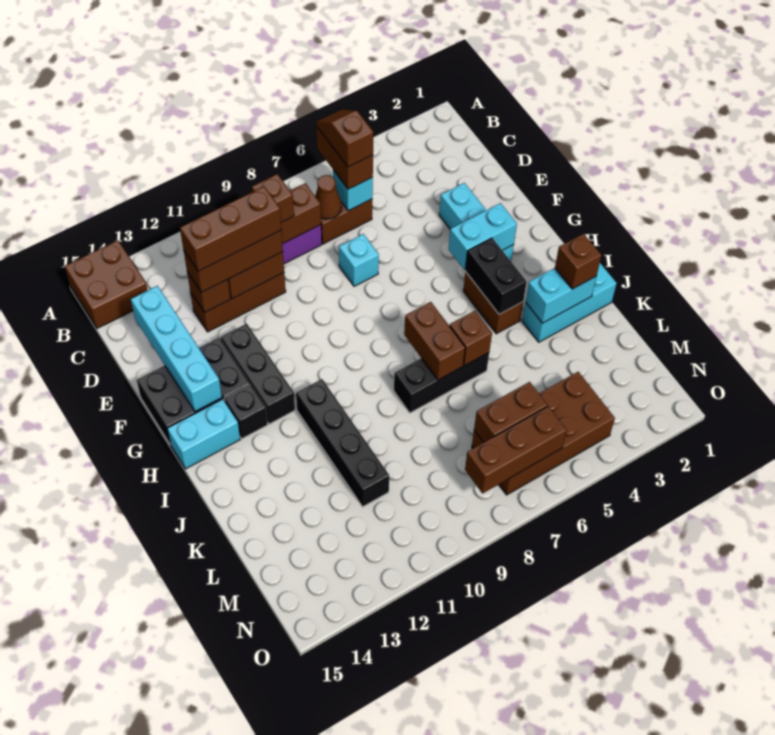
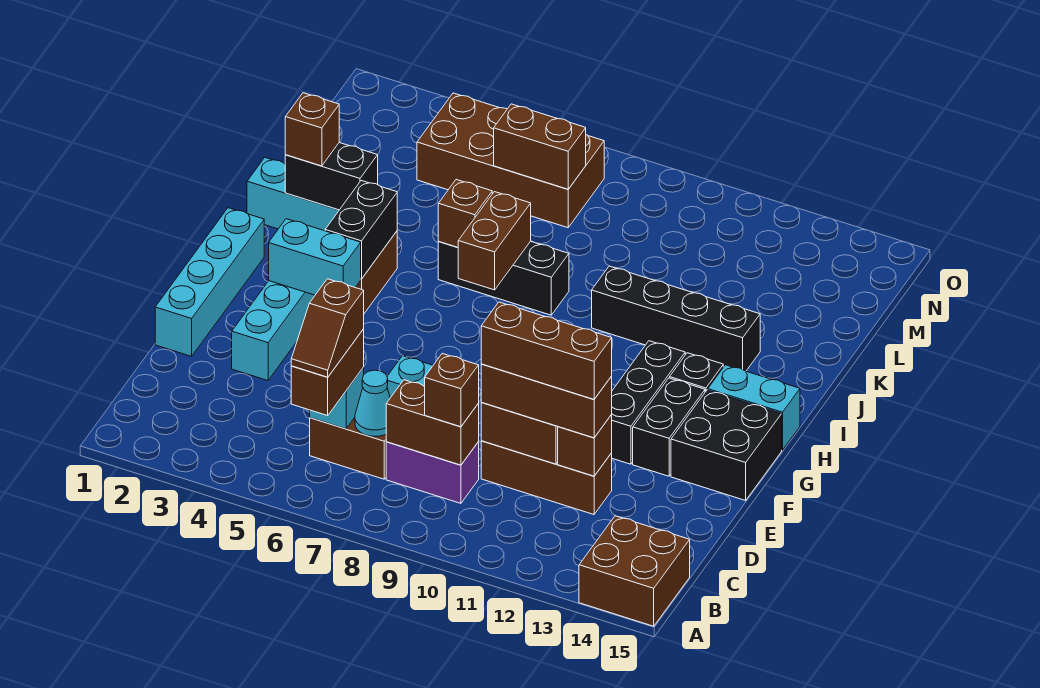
brown cone C7 level 2 -> cyan cone C7 level 2
cyan brick D14:G14 level 2 -> cyan brick E1:H1 level 1
black brick I11:L11 level 1 -> black brick J10:J13 level 1
cyan brick J2:J3 level 2 -> black brick J2:J3 level 2
brown brick N6:N8 level 2 -> none

